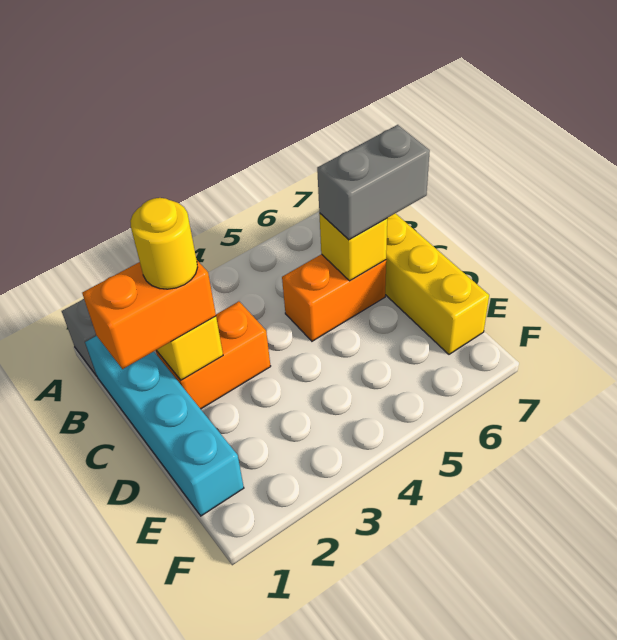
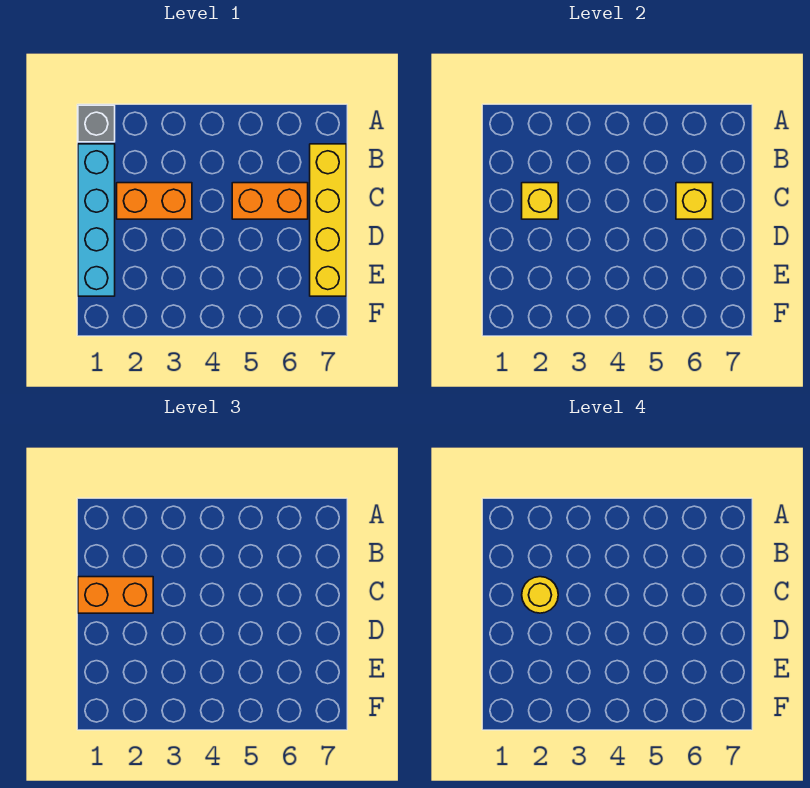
grey brick C6:C7 level 3 -> none

